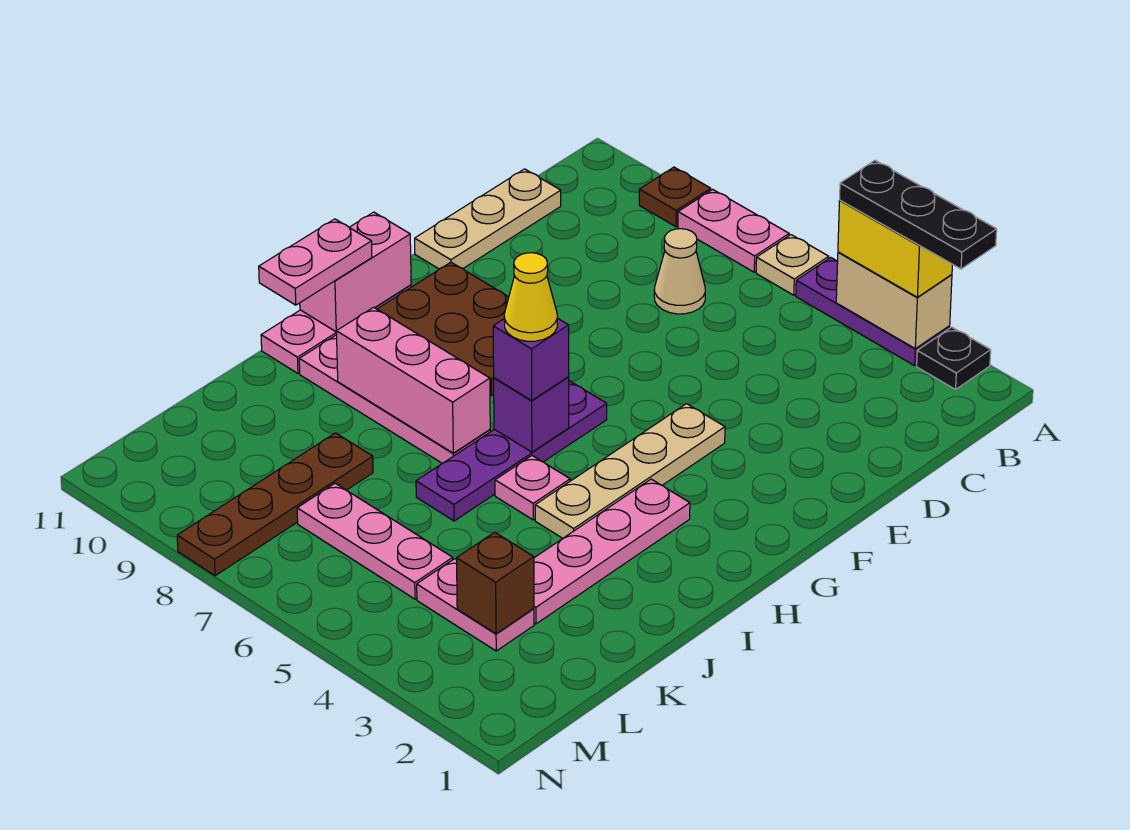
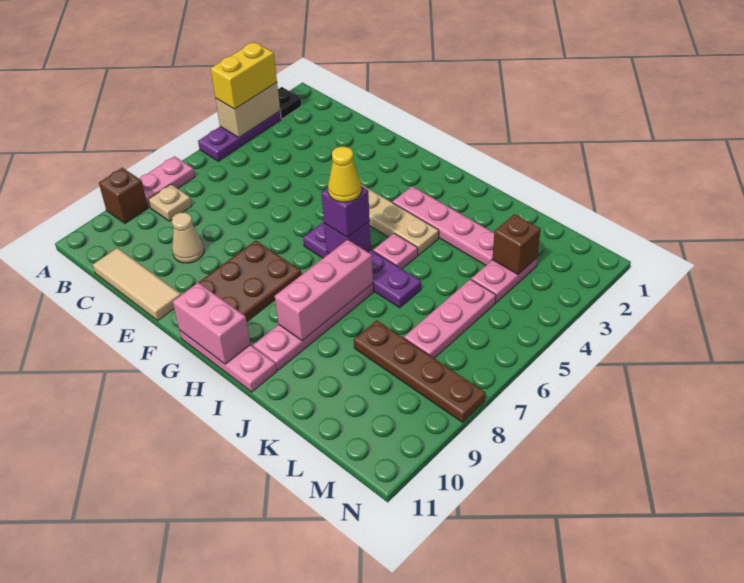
black plate A2:A4 level 4 -> none
tan plate A6 level 1 -> tan plate B8 level 1
brown plate A9 level 1 -> brown brick A9 level 1
tan cone C7 level 1 -> tan cone D9 level 1
tan plate C11:E11 level 1 -> tan tile C11:E11 level 1
pink plate H11:I11 level 3 -> none

